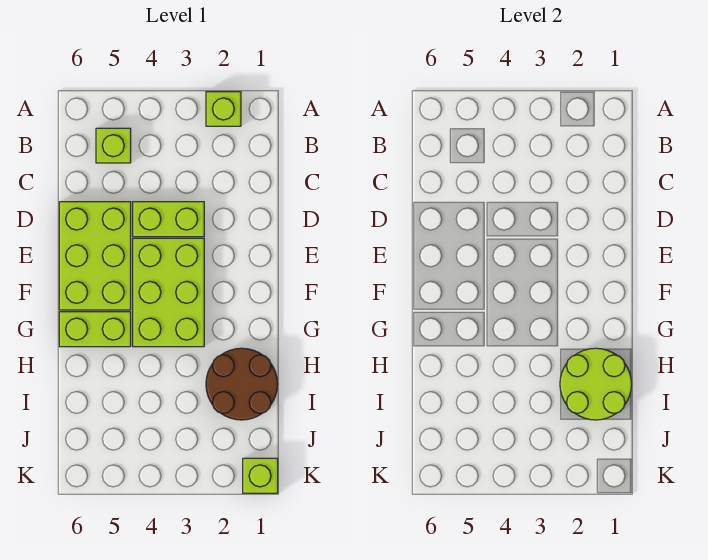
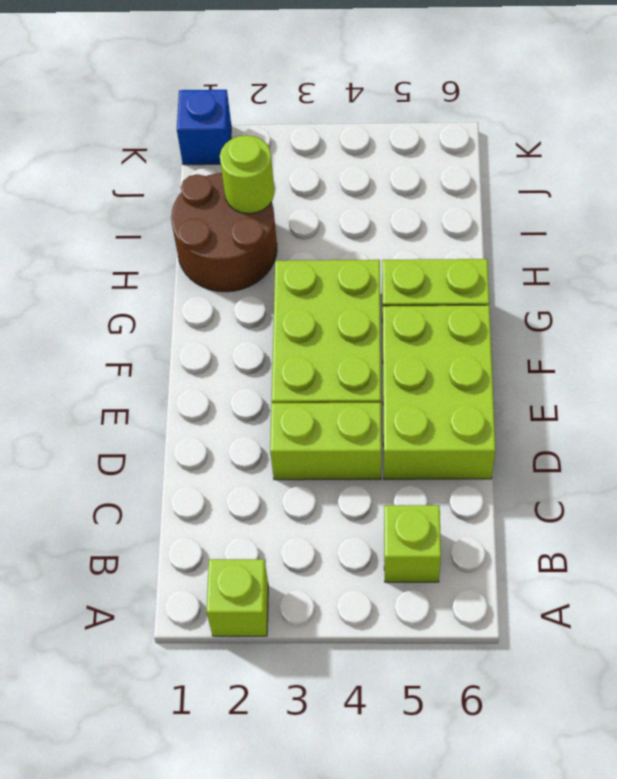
lime round brick H1:I2 level 2 -> lime round brick I2 level 2
lime brick K1 level 1 -> blue brick K1 level 1

